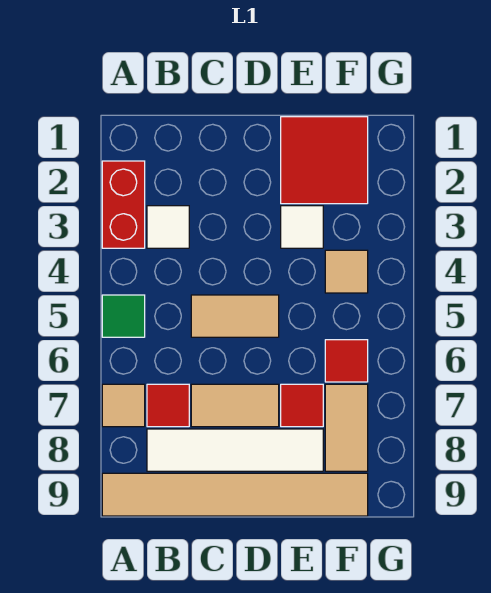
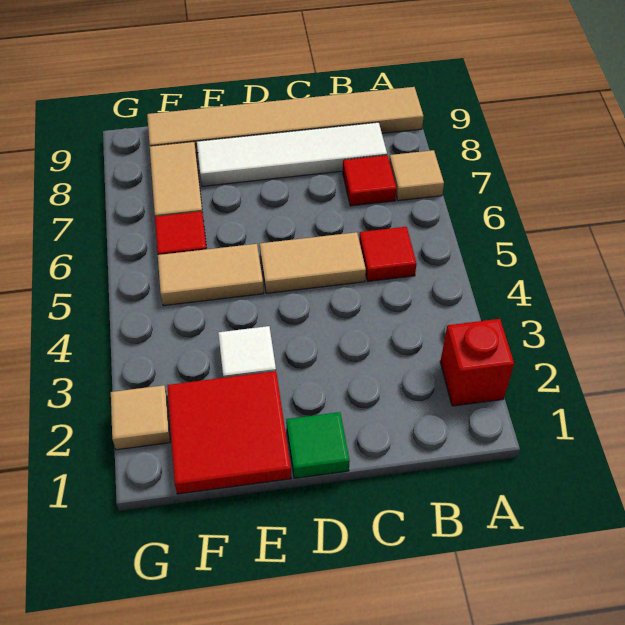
red brick A2:A3 level 1 -> red brick A2 level 1
green tile A5 level 1 -> green tile D1 level 1
white tile B3 level 1 -> none
tan tile C7:D7 level 1 -> tan tile E5:F5 level 1
red tile E7 level 1 -> red tile B5 level 1
tan tile F4 level 1 -> tan tile G2 level 1

